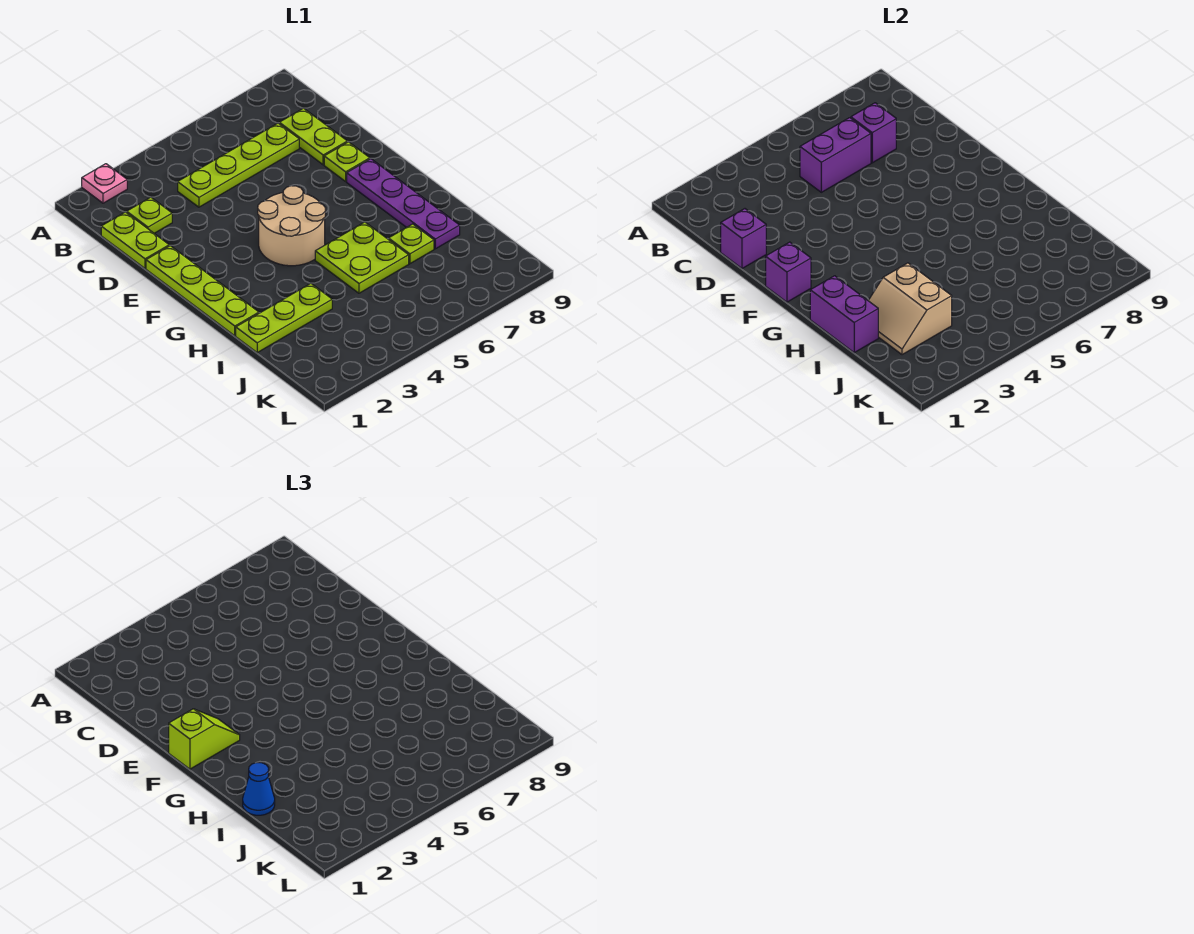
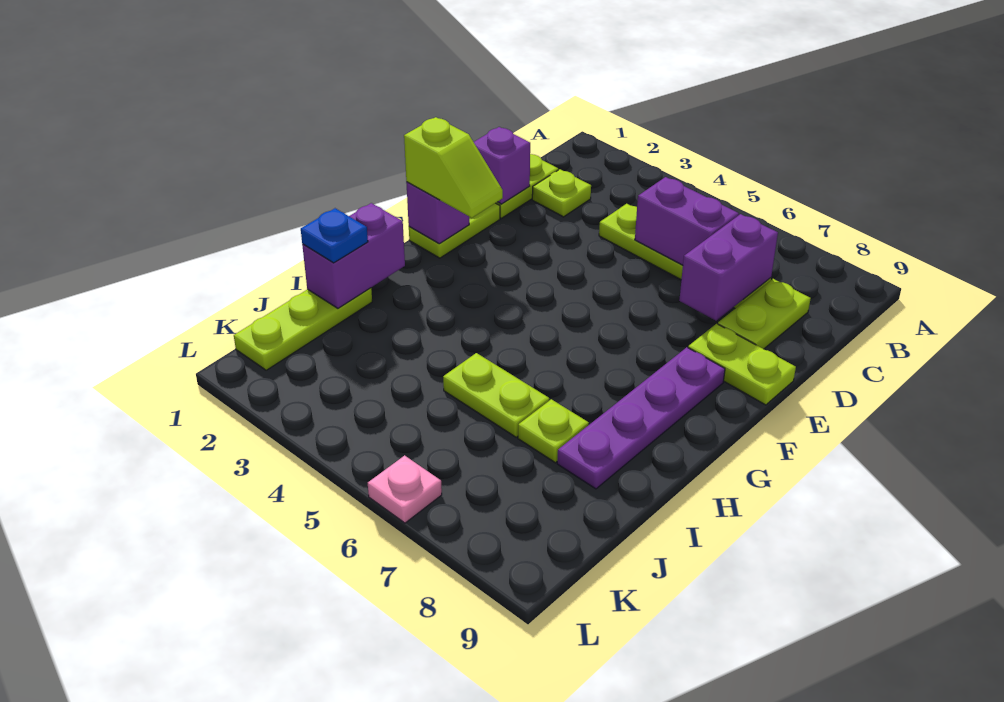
pink plate A2 level 1 -> pink plate L6 level 1
purple brick C7 level 2 -> purple brick C7:D7 level 2
lime plate E1:H1 level 1 -> lime plate E1:F1 level 1
lime plate E8 level 1 -> lime plate E8:E9 level 1
tan round brick F4:G5 level 1 -> none
lime plate H5:I6 level 1 -> lime plate I5:I6 level 1
lime plate I1:I3 level 1 -> lime plate I1:K1 level 1
blue cone I1 level 3 -> blue plate I1 level 3
tan slope I2:J3 level 2 top 3 -> none

